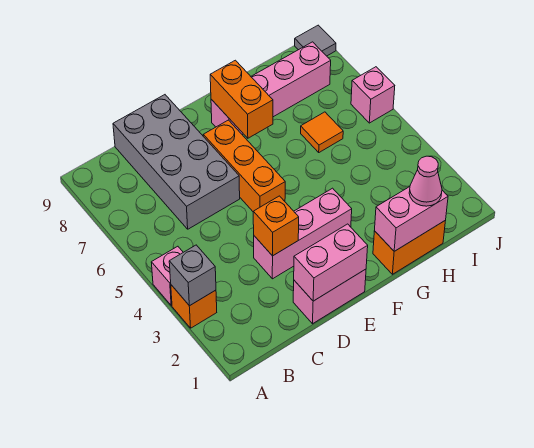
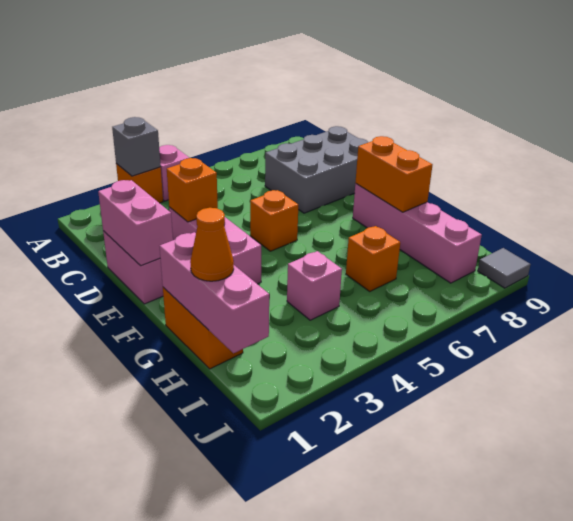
grey brick C6:D9 level 1 -> grey brick C7:D9 level 1
orange brick E5:E7 level 1 -> orange brick E5 level 1
orange brick F7:F8 level 2 -> orange brick F8:G8 level 2
pink brick G1:H1 level 2 -> pink brick G1:I1 level 2
pink cone H1 level 3 -> orange cone H1 level 3
orange tile H6 level 1 -> orange brick H6 level 1
pink brick J6 level 1 -> pink brick H4 level 1

